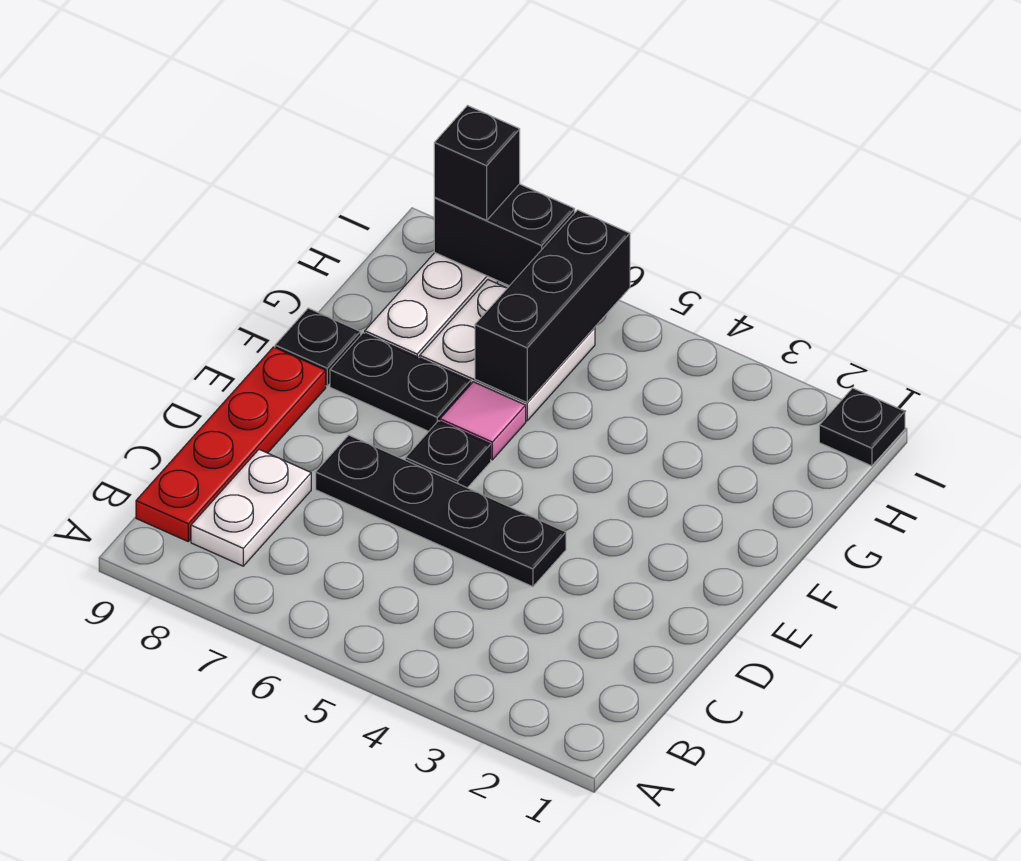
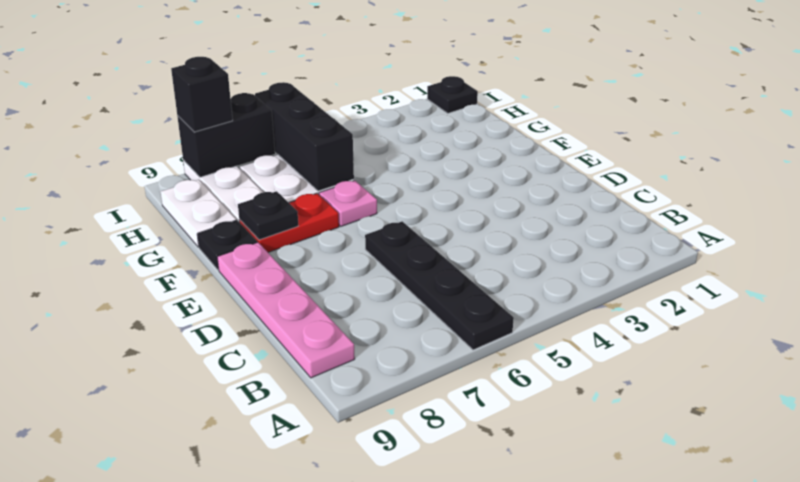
white plate B8:C8 level 1 -> white plate G9:H9 level 1
red plate B9:E9 level 1 -> pink plate B9:E9 level 1
black plate D4:D7 level 1 -> black plate A6:D6 level 1
black plate E6 level 1 -> black plate F8 level 2
pink tile F6 level 1 -> pink plate F6 level 1
black plate F7:F8 level 1 -> red plate F7:F8 level 1

